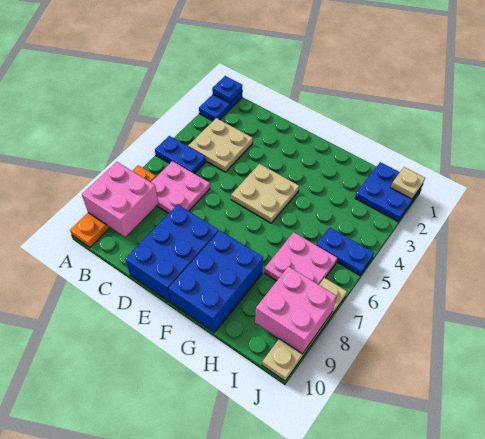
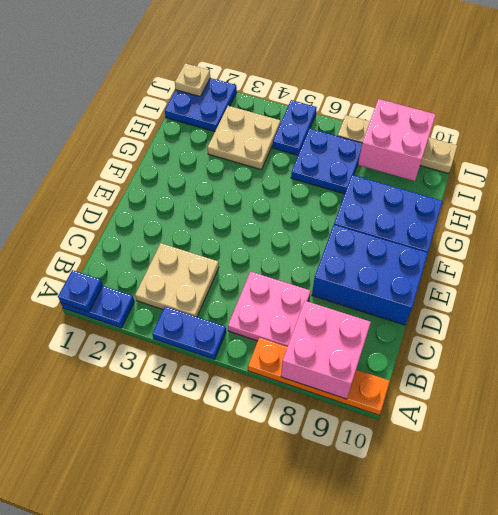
blue plate A5:B5 level 1 -> blue plate A4:A5 level 1
tan plate E4:F5 level 1 -> tan plate H3:I4 level 1
pink plate H6:I7 level 1 -> blue plate H6:I7 level 1

